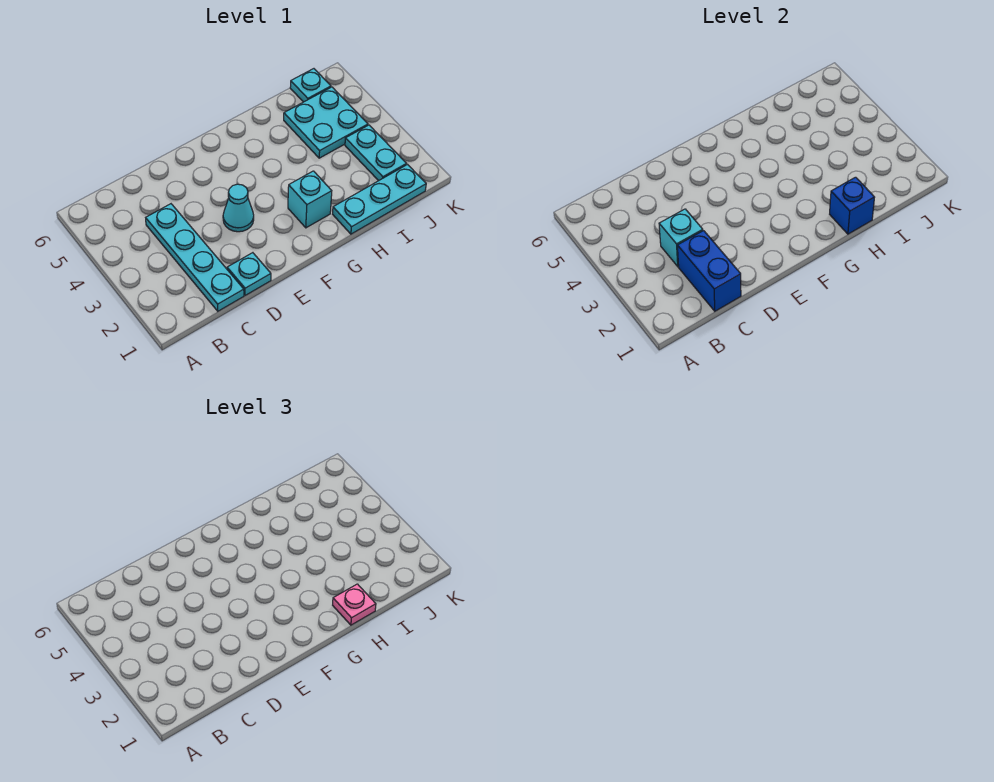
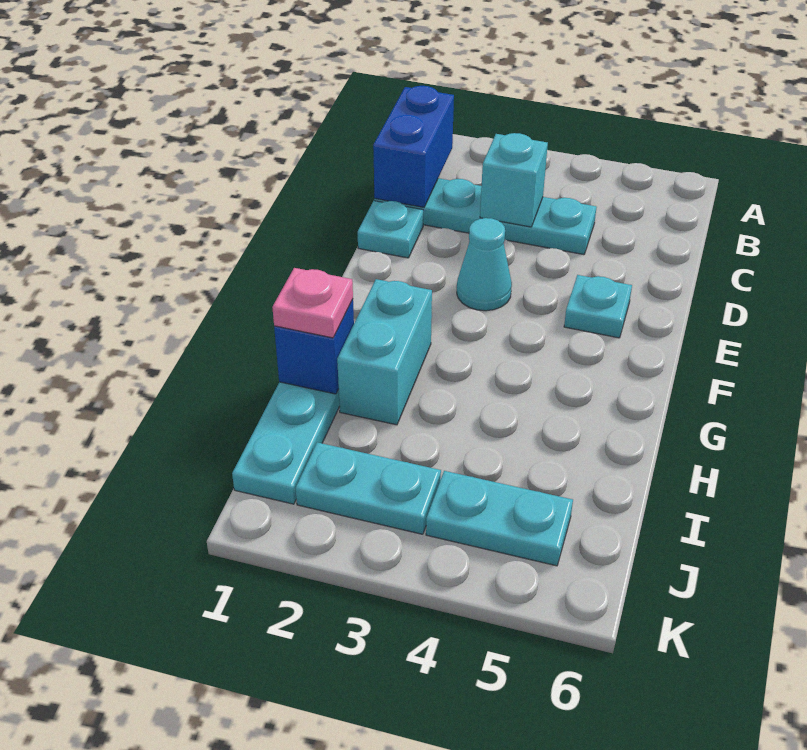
blue brick C1:C2 level 2 -> blue brick B1:C1 level 2
cyan brick G2 level 1 -> cyan brick G2:H2 level 1
cyan plate I4:J5 level 1 -> cyan plate J4:J5 level 1
cyan plate J6 level 1 -> cyan plate E5 level 1

